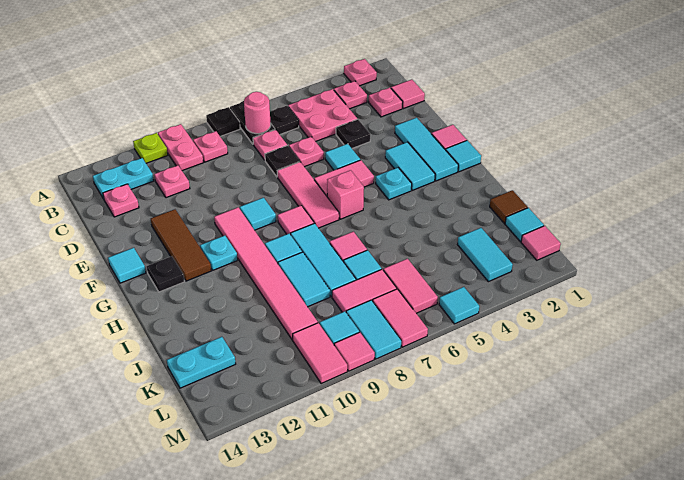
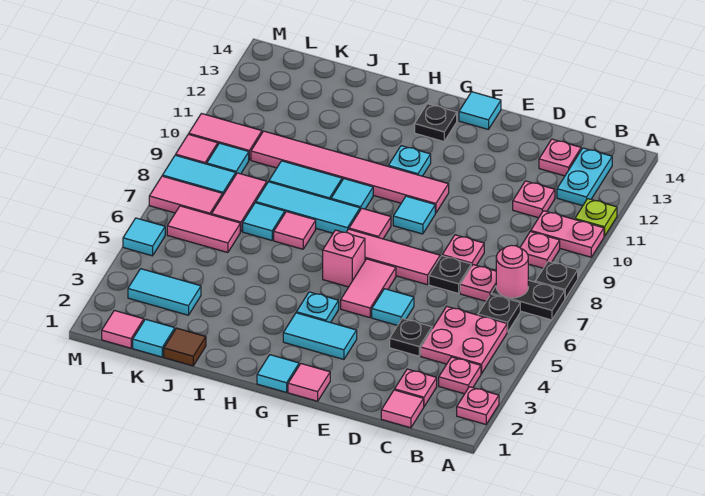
pink plate D6 level 1 -> pink plate D8 level 1
cyan tile E2:G2 level 1 -> none
brown tile E12:G12 level 1 -> none
cyan plate K13:K14 level 1 -> none

